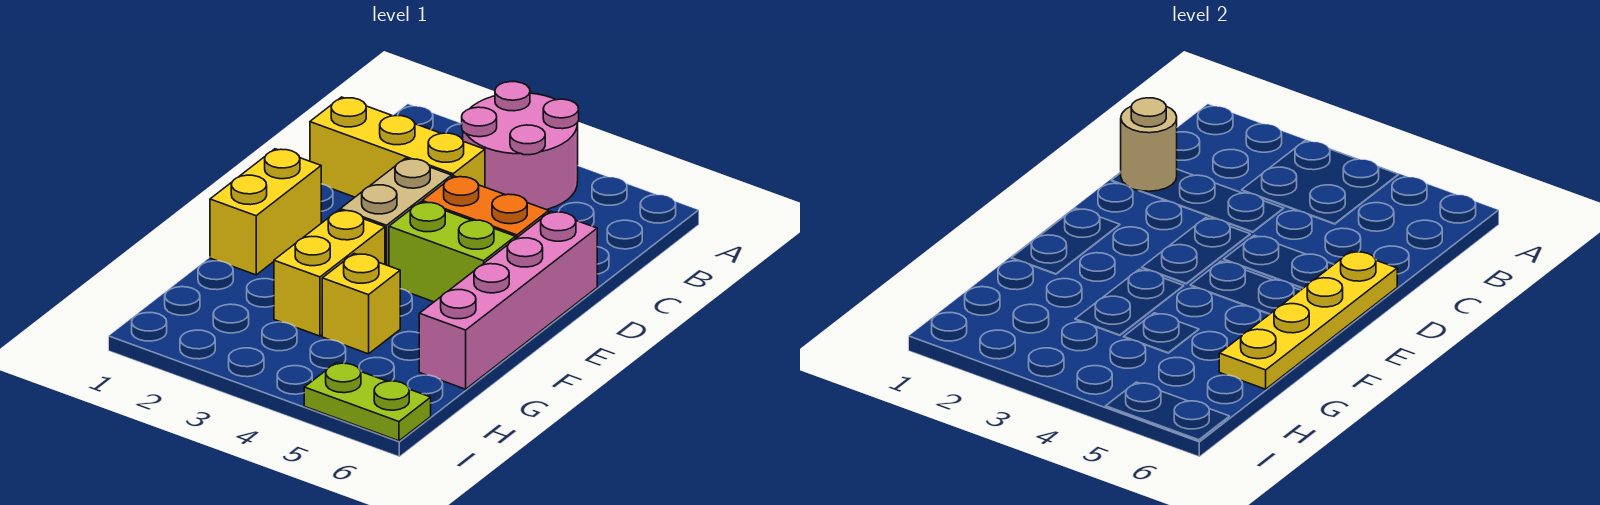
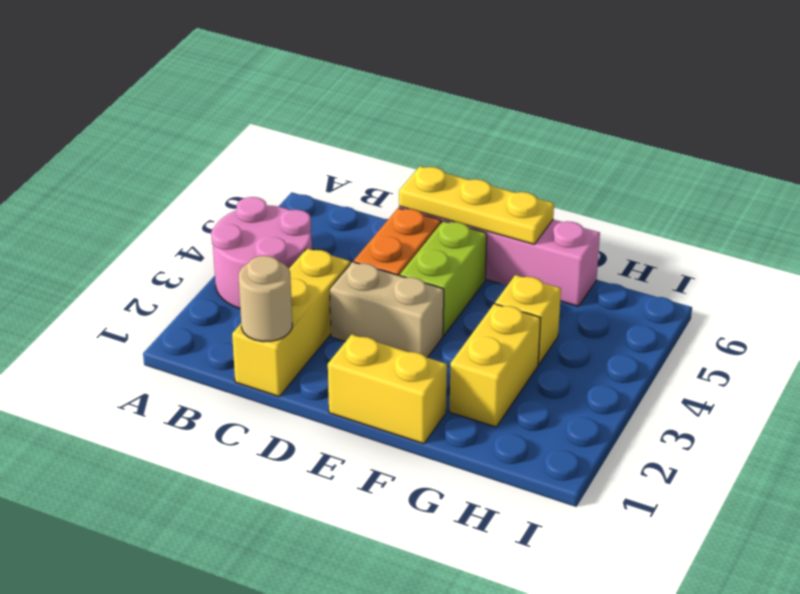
yellow plate D6:G6 level 2 -> yellow plate D6:F6 level 2
yellow brick F3:G3 level 1 -> yellow brick G2:G3 level 1
lime plate I5:I6 level 1 -> none

